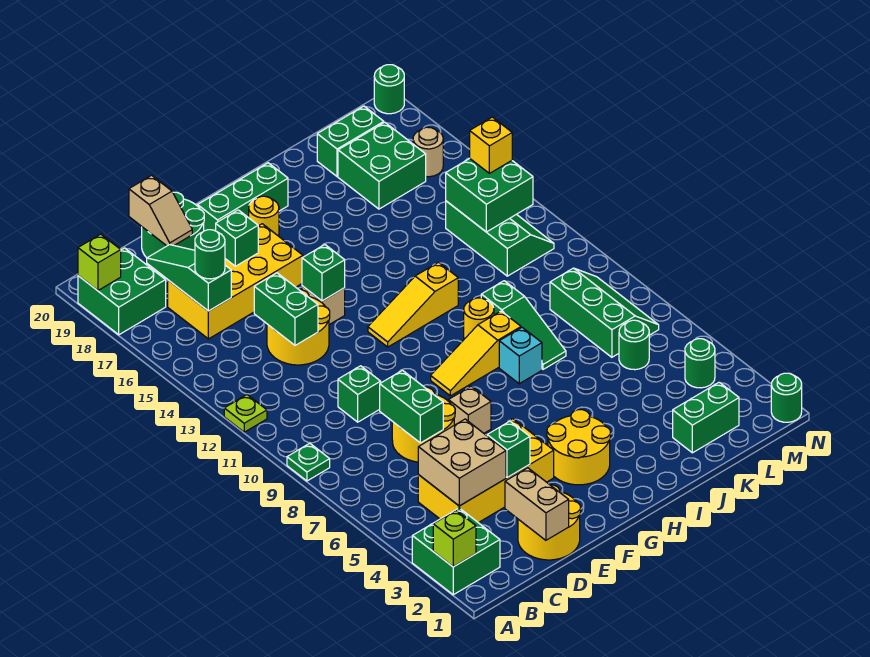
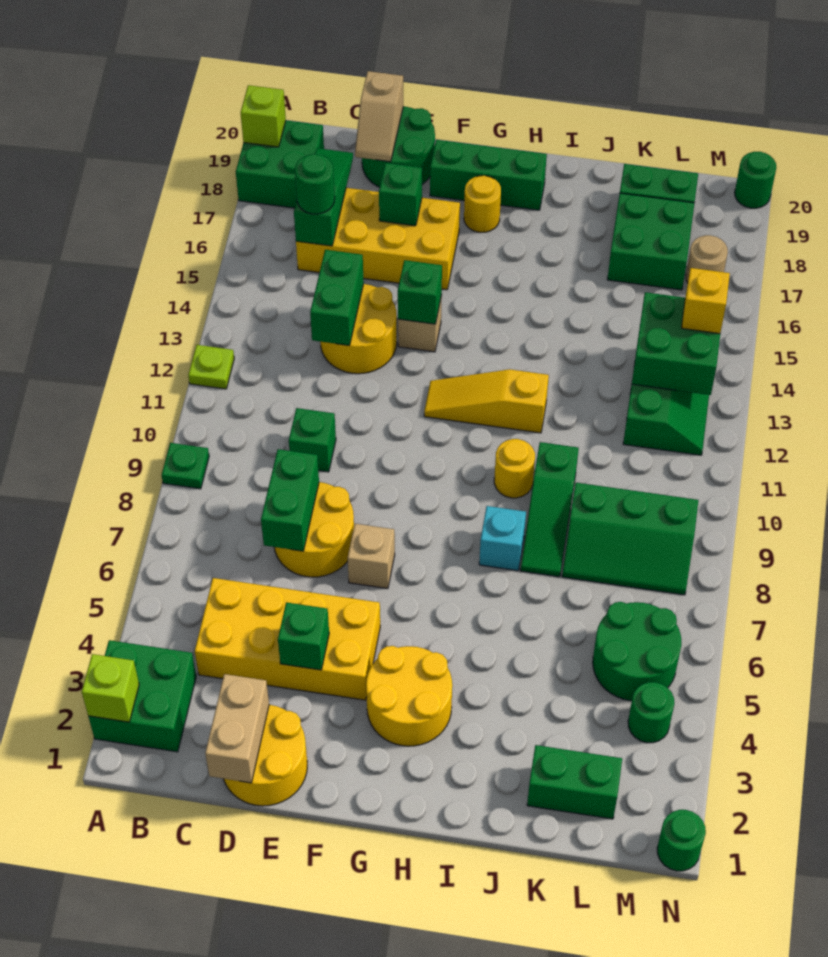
tan brick C4:D5 level 2 -> none
yellow slope G9:I9 level 1 top I -> none
green round brick L6 level 1 -> green round brick L5:M6 level 1
green slope L7:M9 level 1 top L -> green slope K8:M9 level 1 top 9

